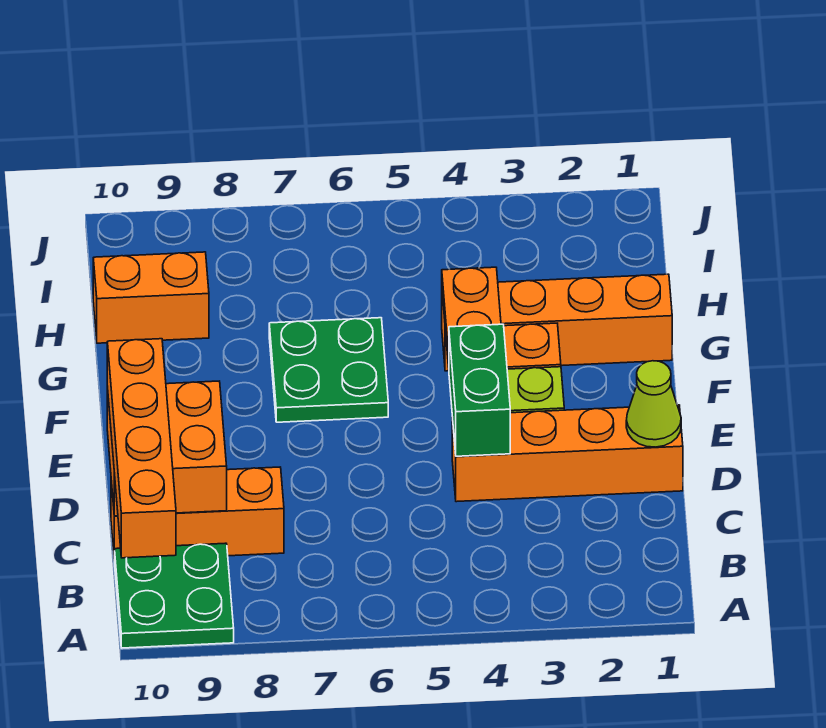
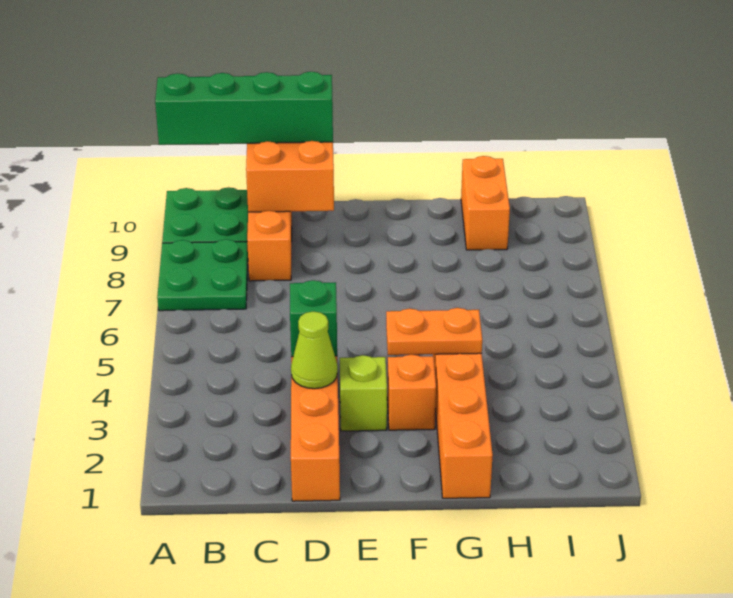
orange brick A10:D10 level 3 -> green brick A10:D10 level 3
lime cone D1 level 2 -> lime cone D3 level 2
green brick D4:E4 level 2 -> green brick D4 level 2
green plate F6:G7 level 1 -> green plate A7:B8 level 1

